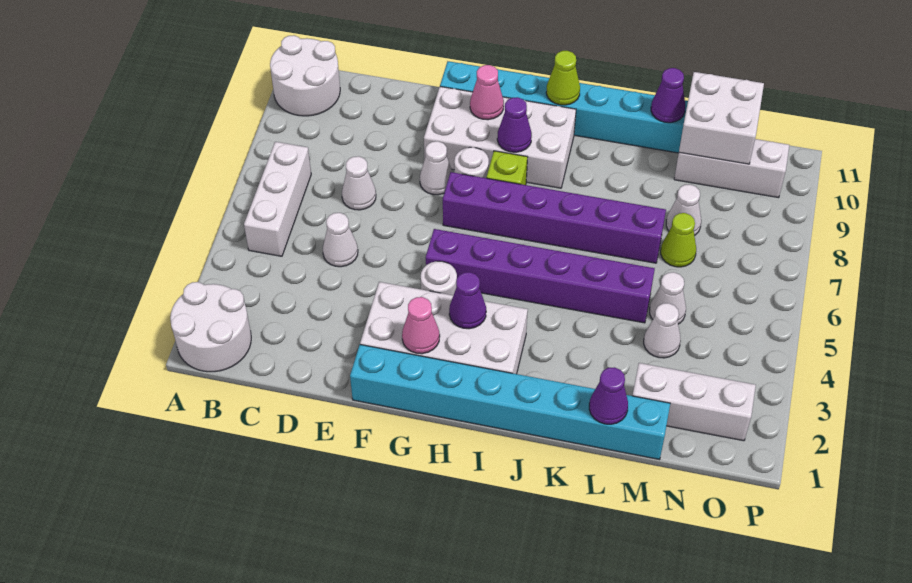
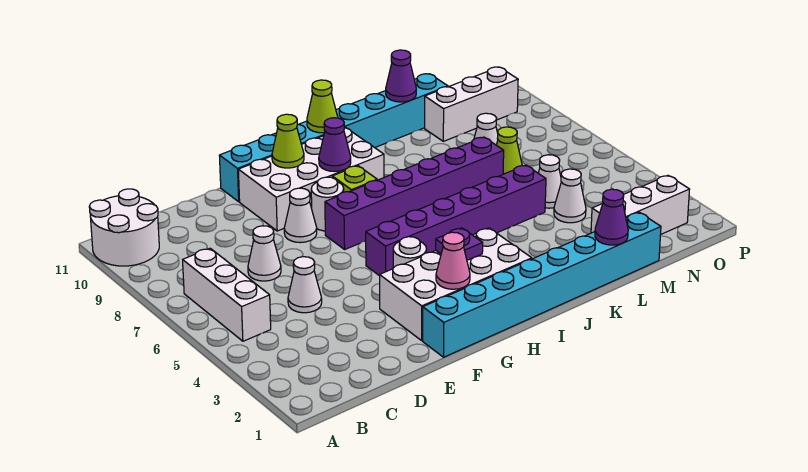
white round brick A1:B2 level 1 -> none
pink cone G10 level 2 -> lime cone G10 level 2
purple cone H3 level 2 -> purple plate H3 level 2
white brick M10:N11 level 2 -> none

